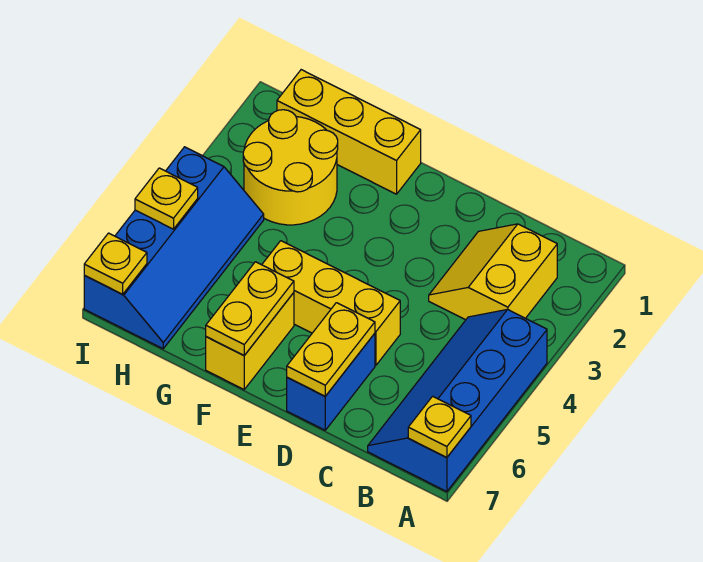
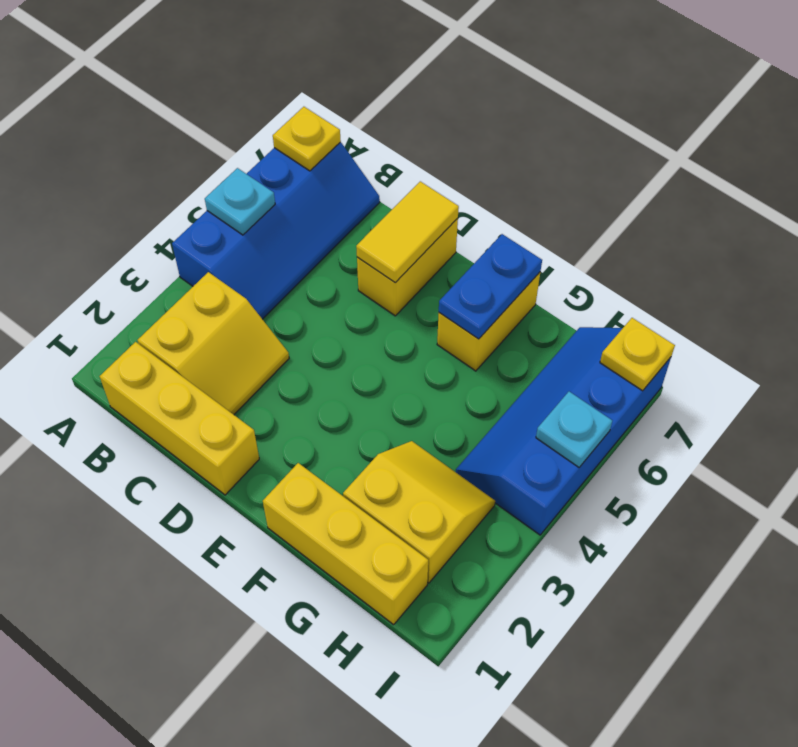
none -> cyan plate A5 level 2
yellow brick D5:F5 level 1 -> yellow brick B1:D1 level 1
blue brick D6:D7 level 1 -> yellow brick D6:D7 level 1
yellow plate D6:D7 level 2 -> yellow tile D6:D7 level 2
yellow plate F6:F7 level 2 -> blue plate F6:F7 level 2
yellow round brick G2:H3 level 1 -> yellow slope G2:H3 level 1 top 2
yellow plate I5 level 2 -> cyan plate I5 level 2

